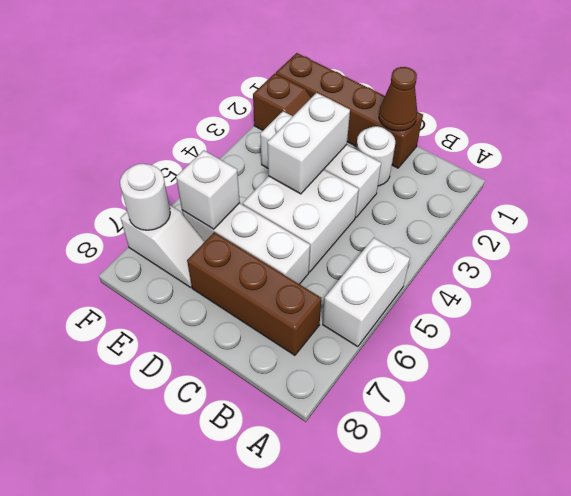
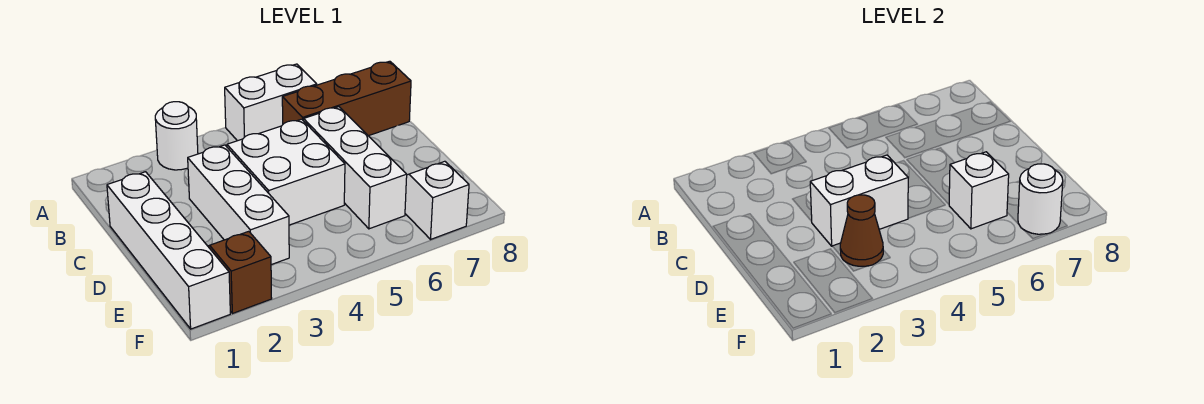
brown brick B7:D7 level 1 -> brown brick B6:B8 level 1
brown brick C1:F1 level 1 -> white brick C1:F1 level 1
brown cone C1 level 2 -> brown cone E3 level 2
white round brick C2 level 1 -> white round brick A3 level 1

